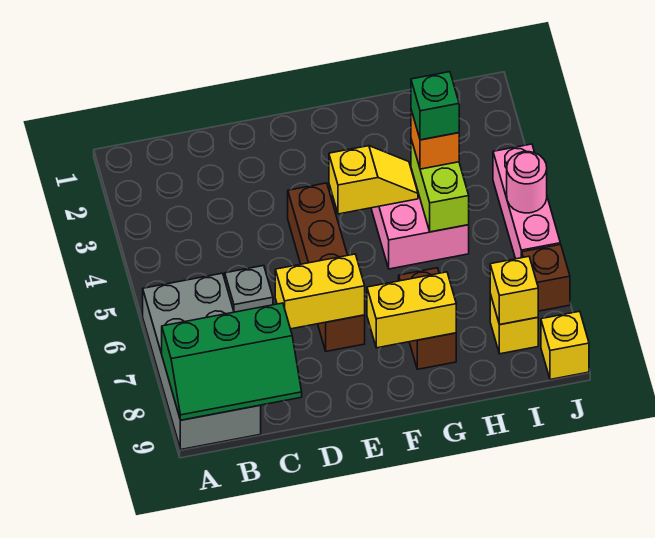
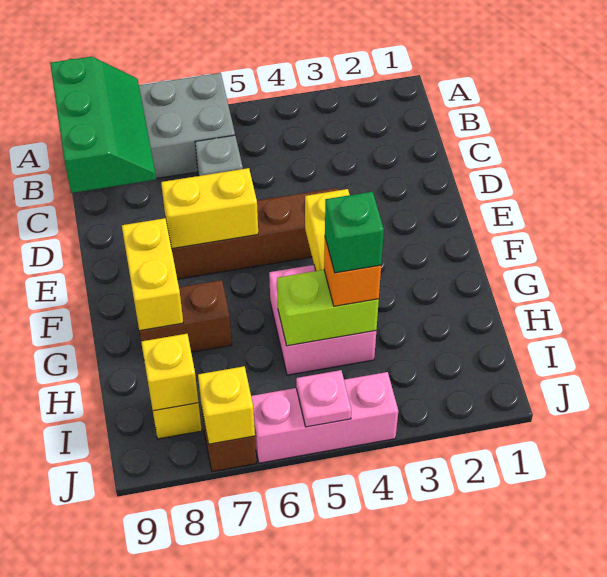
green slope A8:C9 level 2 top 8 -> green slope A8:C9 level 2 top 9
yellow brick D7:E7 level 2 -> yellow brick E6:E7 level 2
pink round brick J5 level 2 -> pink plate J5 level 2
yellow brick J9 level 1 -> yellow brick J7 level 2

